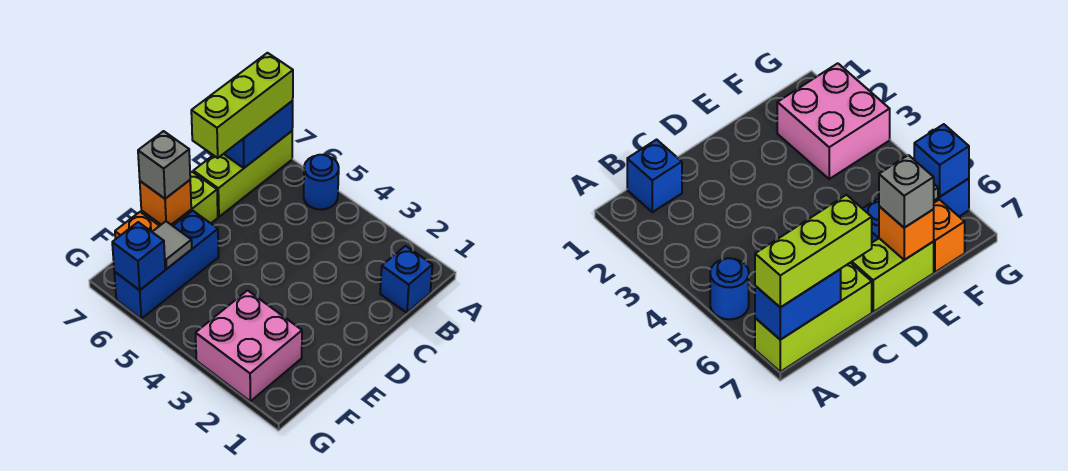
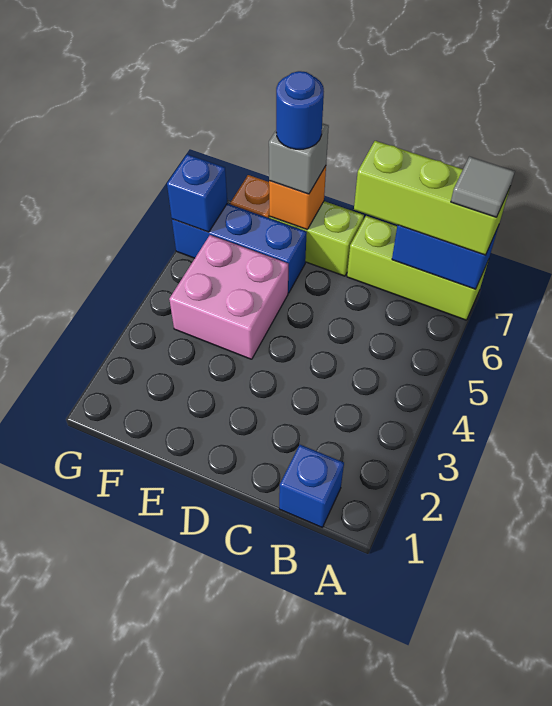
blue round brick A5 level 1 -> blue round brick E7 level 4
pink brick F2:G3 level 1 -> pink brick E4:F5 level 1
grey tile F6 level 2 -> grey tile A7 level 4

